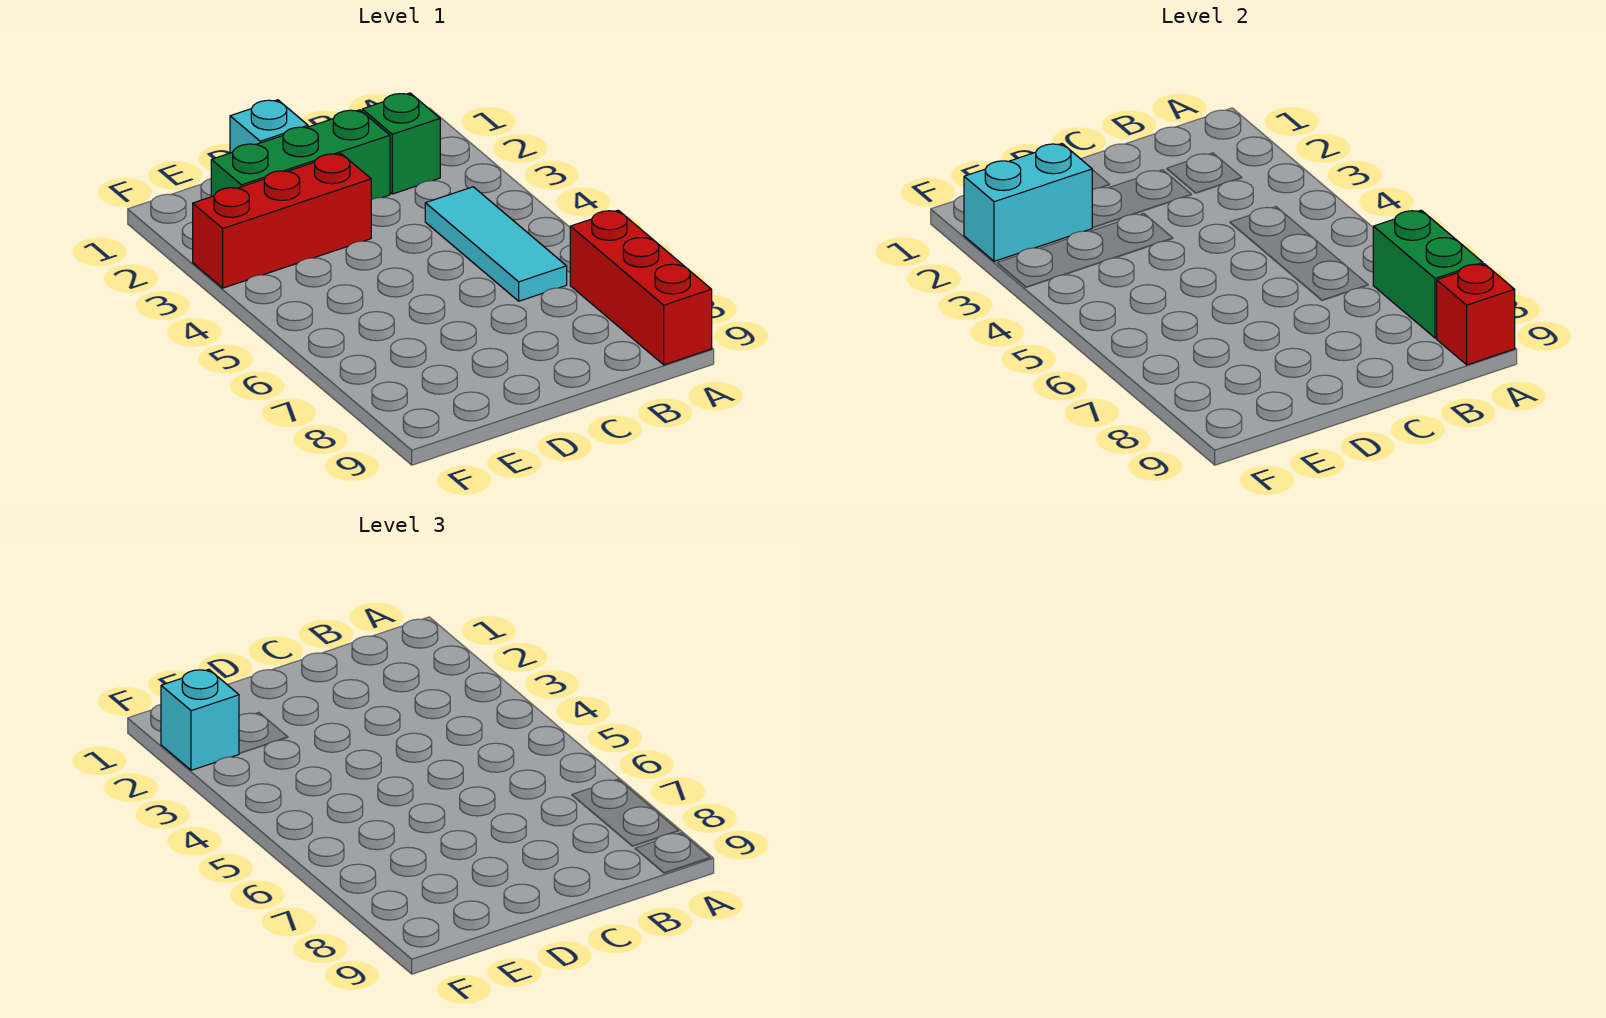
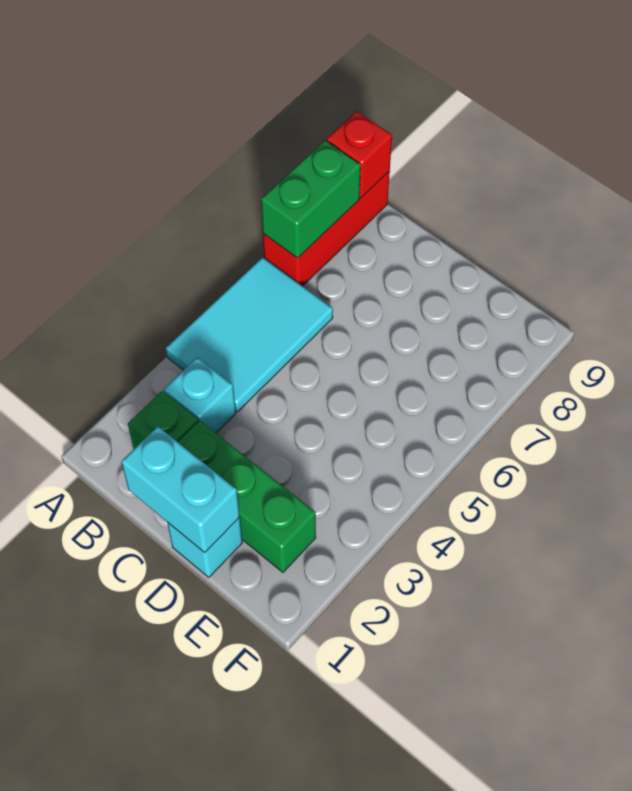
cyan tile B4:B6 level 1 -> cyan tile A4:B6 level 1
red brick D3:F3 level 1 -> none
cyan brick E2:F2 level 2 -> cyan brick C1:D1 level 2
cyan brick F2 level 3 -> cyan brick B3 level 1

